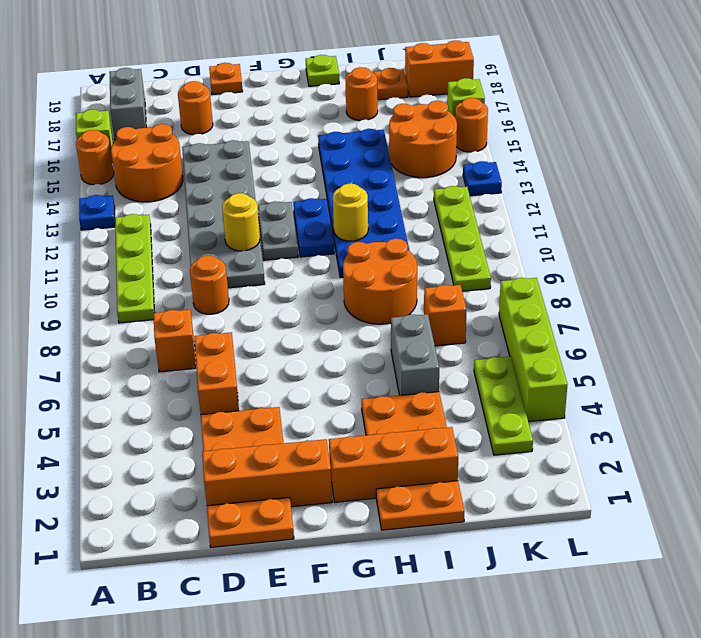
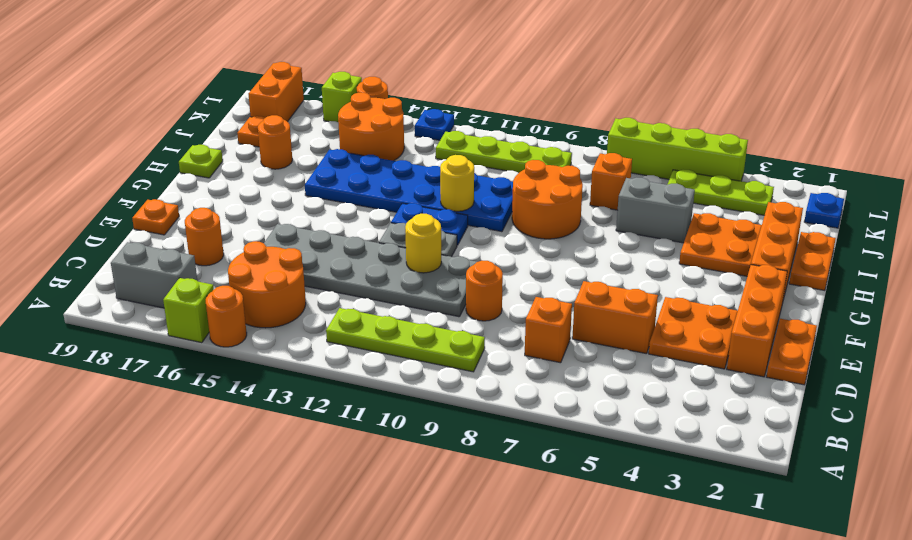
blue plate A13 level 1 -> blue plate K1 level 1

